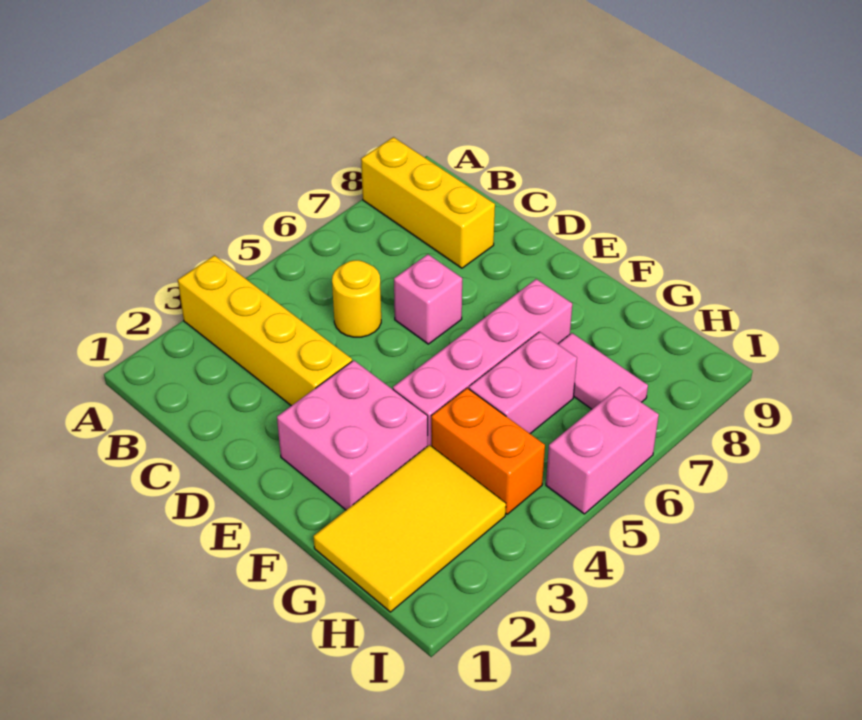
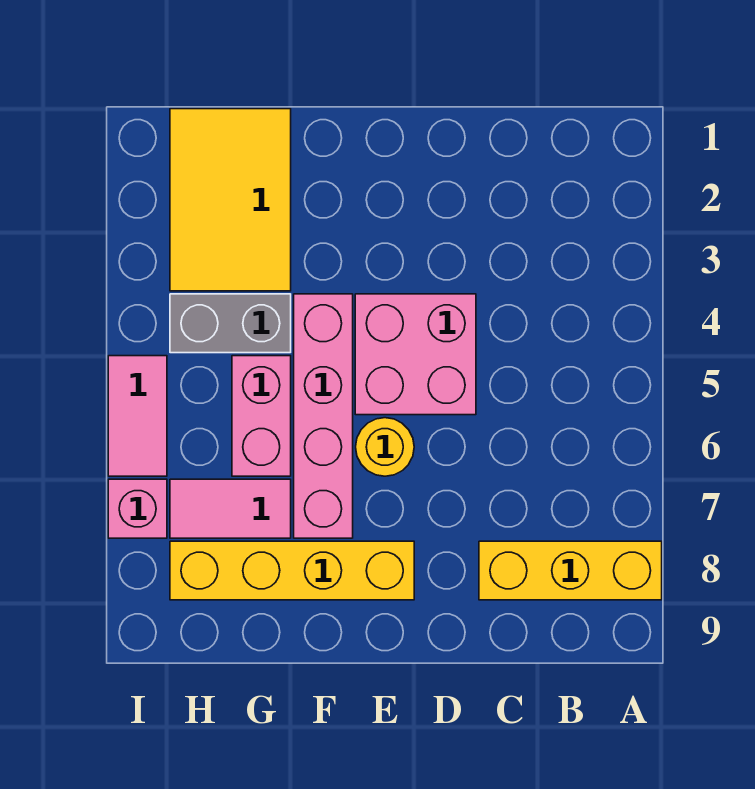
yellow brick A3:D3 level 1 -> yellow brick E8:H8 level 1
yellow round brick C5 level 1 -> yellow round brick E6 level 1
pink brick D6 level 1 -> pink brick I7 level 1
pink brick E2:F3 level 1 -> pink brick D4:E5 level 1
orange brick G4:H4 level 1 -> grey brick G4:H4 level 1
pink brick I5:I6 level 1 -> pink tile I5:I6 level 1

